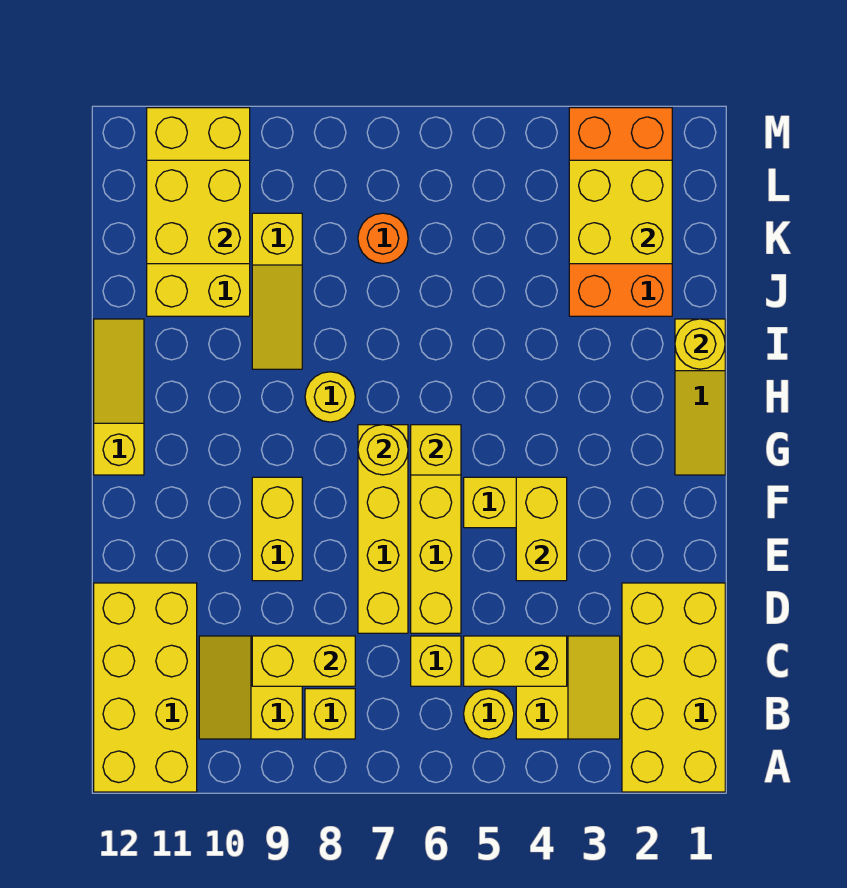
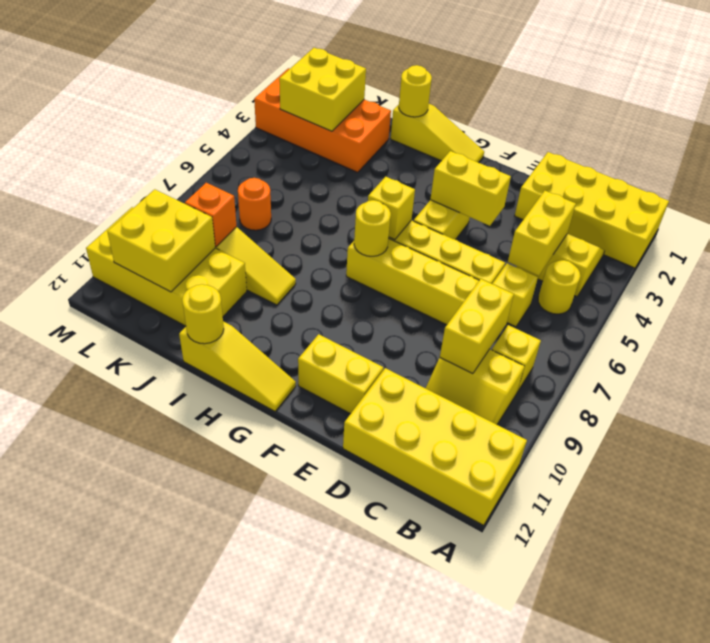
yellow brick E9:F9 level 1 -> yellow brick E11:F11 level 1
yellow slope G12:I12 level 1 top G -> yellow slope G12:I12 level 1 top I
yellow round brick H8 level 1 -> yellow round brick I12 level 2
none -> orange brick K9 level 2

